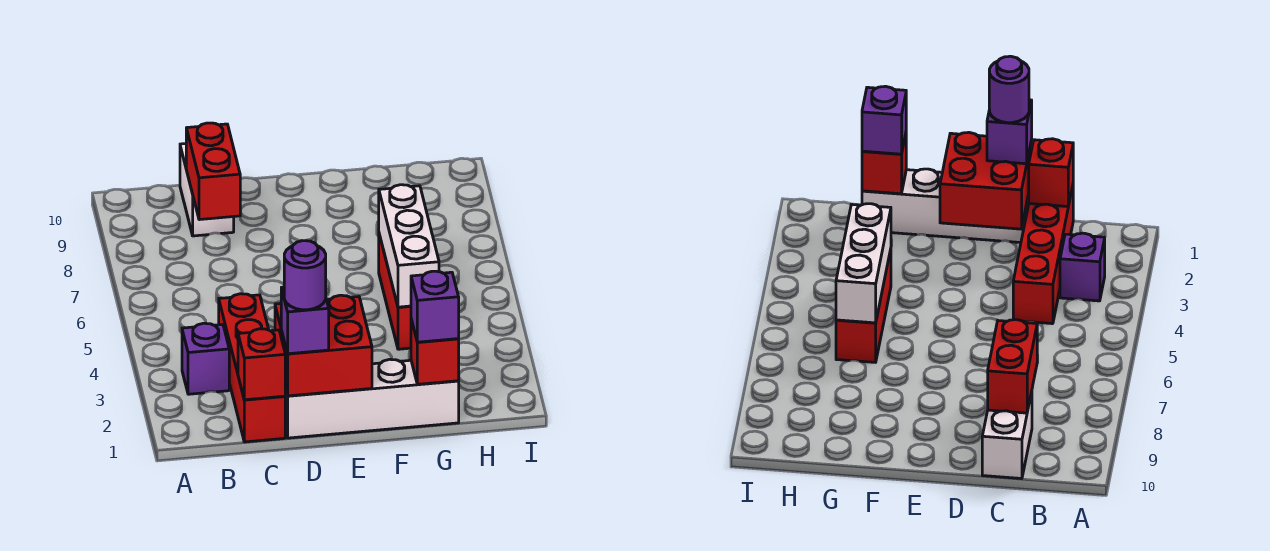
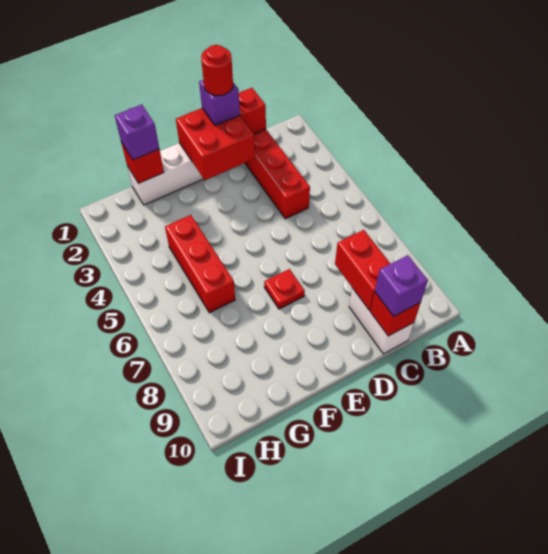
purple brick B3 level 1 -> purple brick C10 level 3
none -> red brick C10 level 2
purple round brick D1 level 4 -> red round brick D1 level 4
none -> red plate E7 level 1
white brick G4:G6 level 2 -> none

